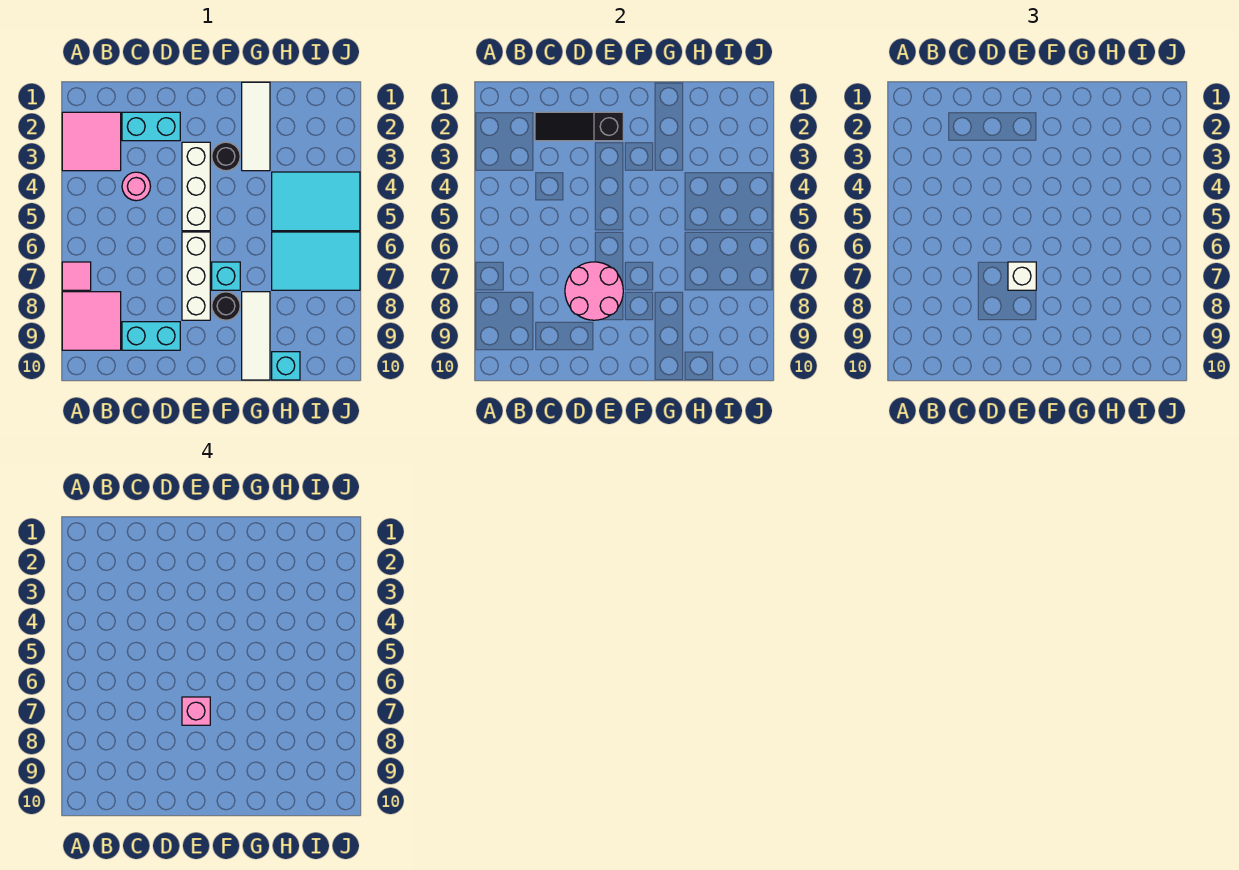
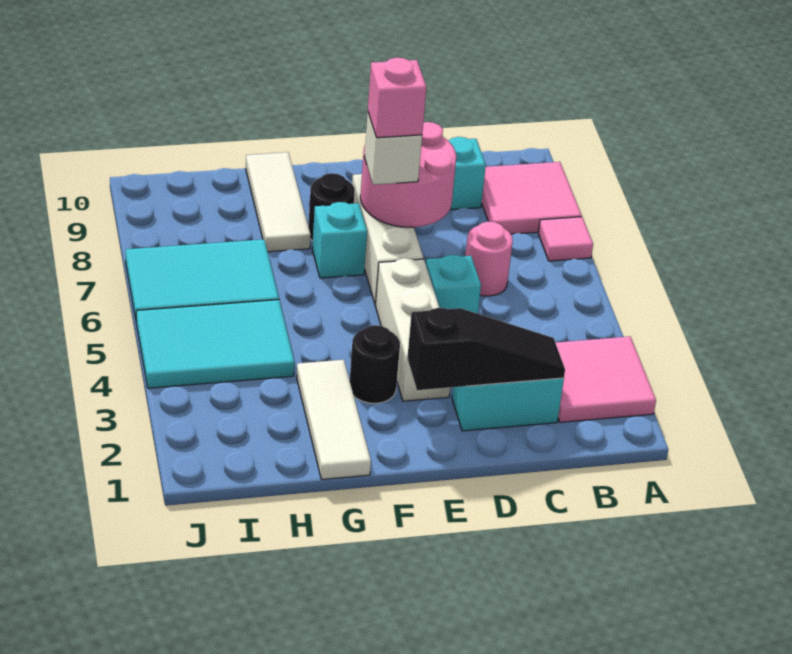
pink round brick C4 level 1 -> pink round brick C6 level 1
cyan brick H10 level 1 -> cyan brick D5 level 1

